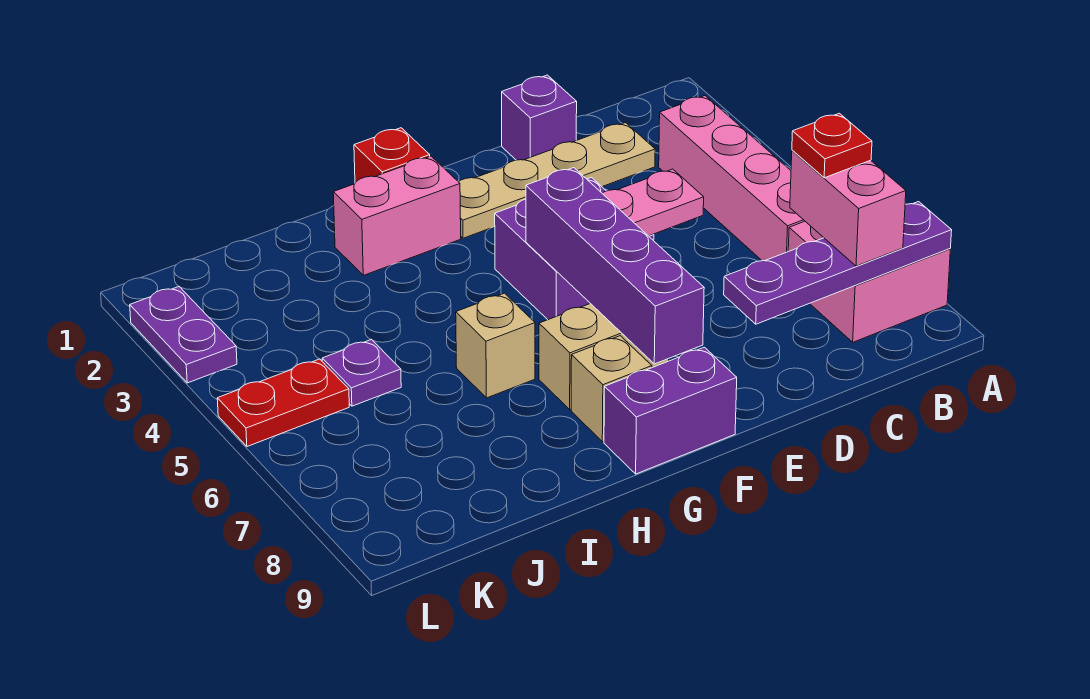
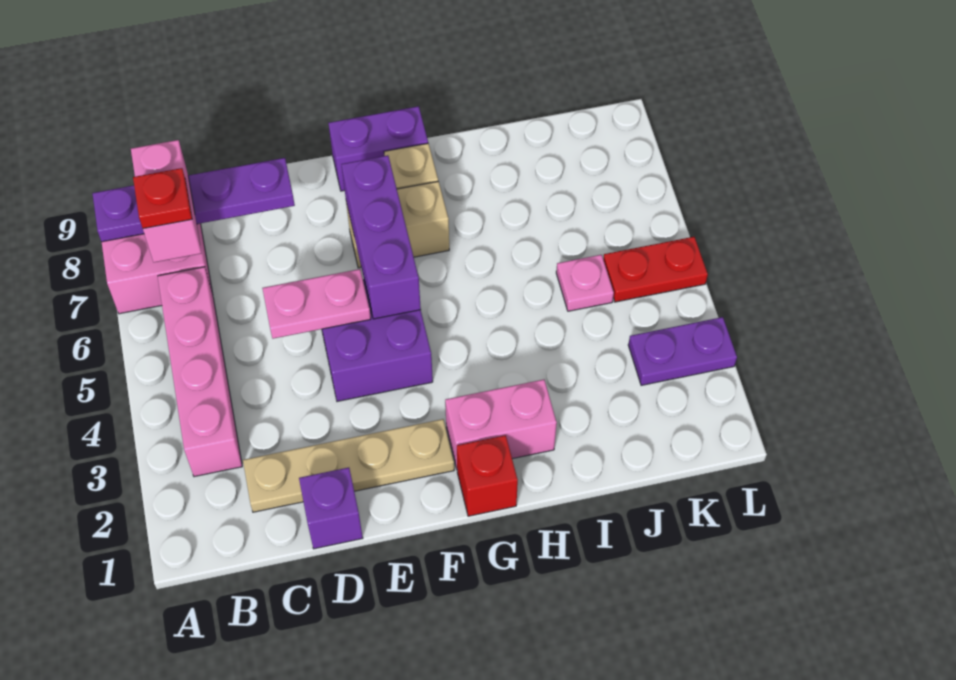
purple brick F5:F8 level 2 -> purple brick F5:F7 level 2
tan brick H6 level 1 -> none
purple plate J5 level 1 -> pink plate J5 level 1
purple plate L2:L3 level 1 -> purple plate K3:L3 level 1

